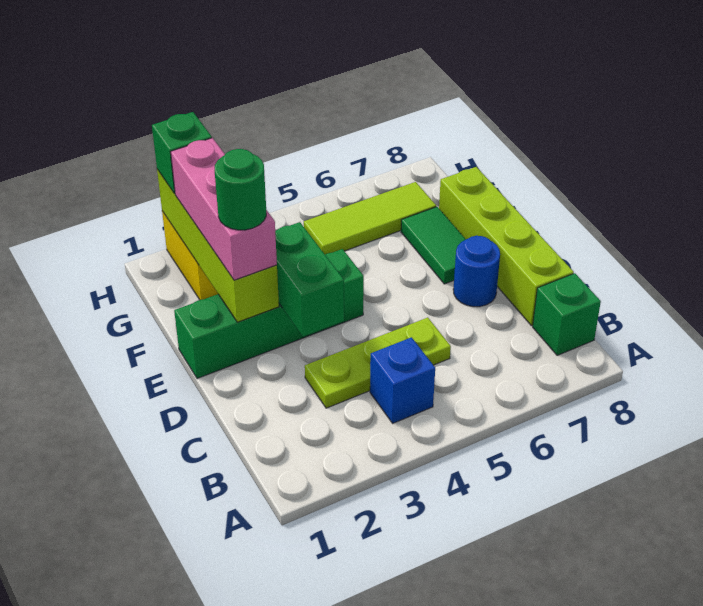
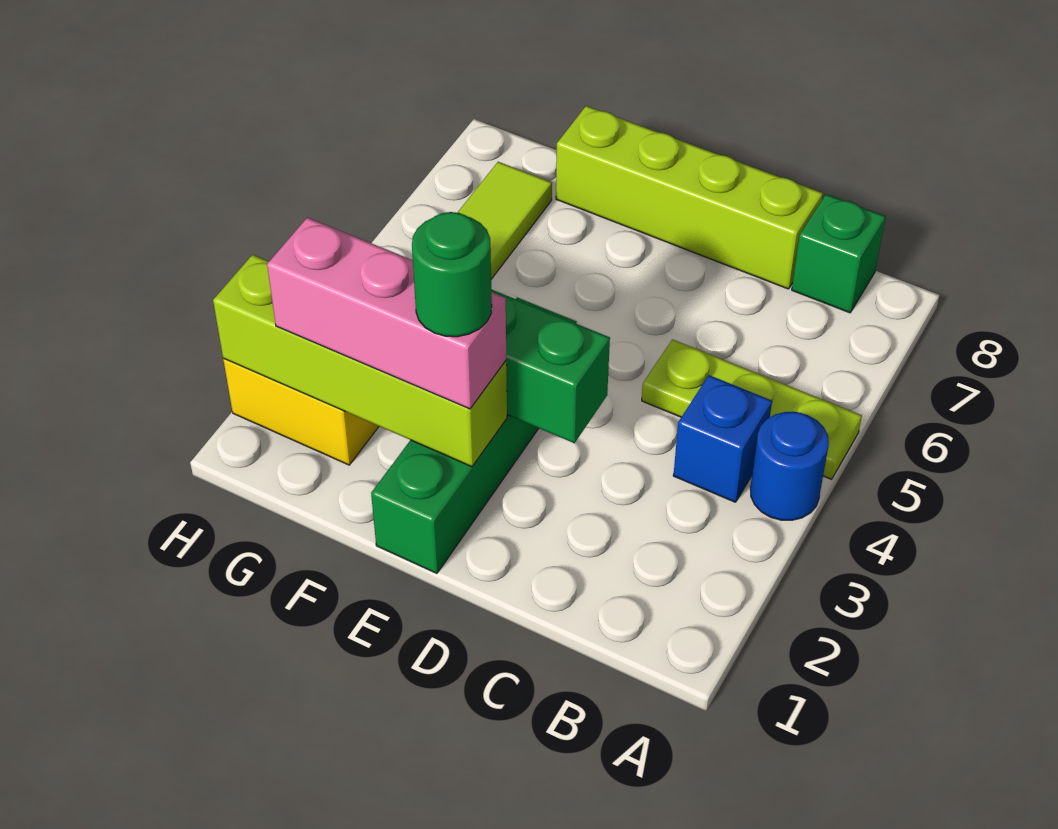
lime plate C3:C5 level 1 -> lime plate A5:C5 level 1
blue round brick D7 level 1 -> blue round brick A4 level 1
green tile E7:F7 level 1 -> none
green brick H2 level 3 -> none

